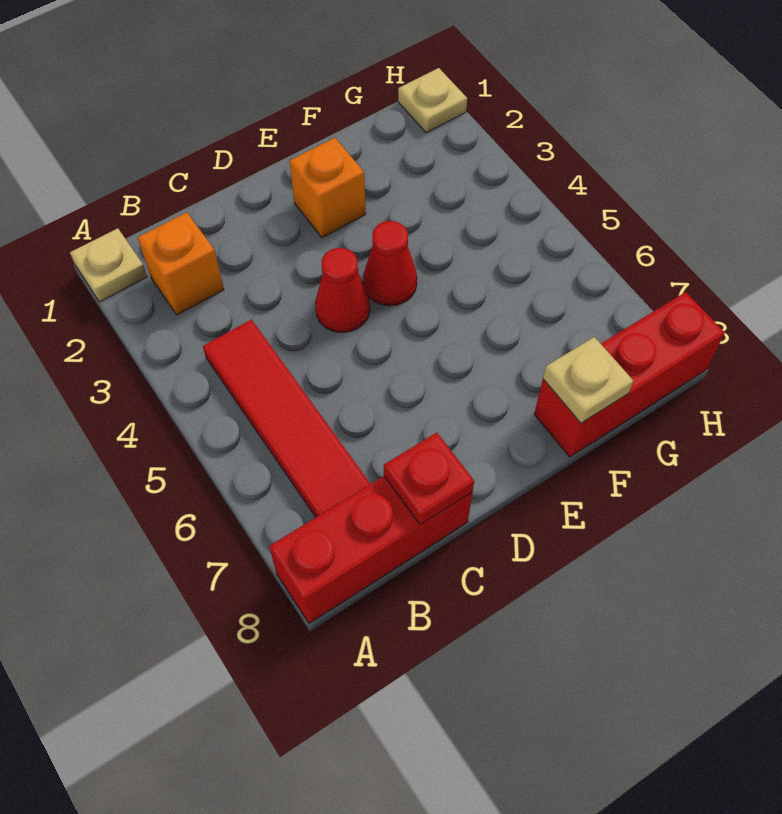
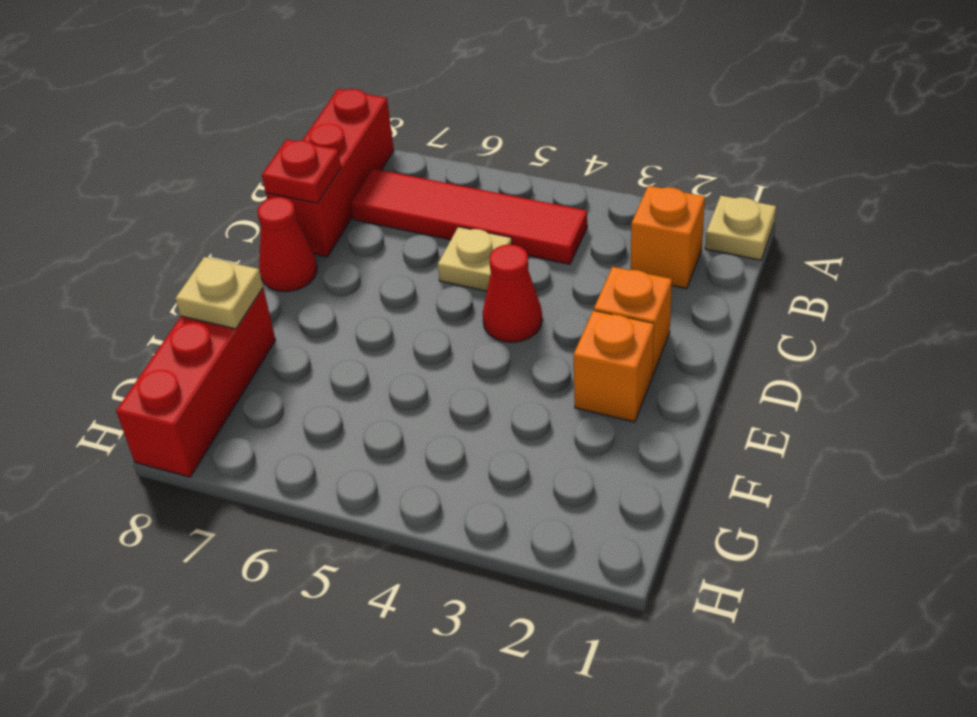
none -> orange brick D2 level 1
red cone E4 level 1 -> red cone D8 level 1
tan plate H1 level 1 -> tan plate C5 level 1

